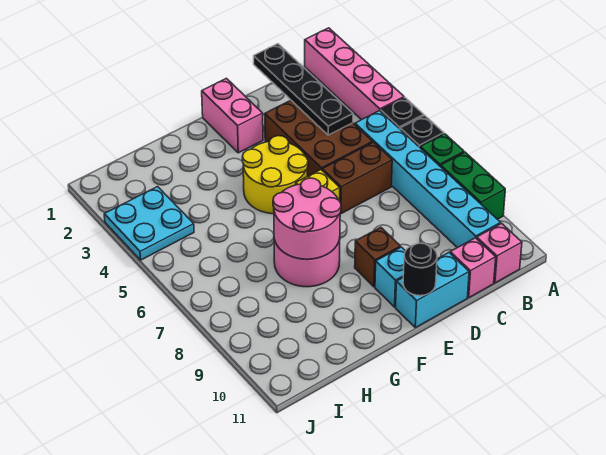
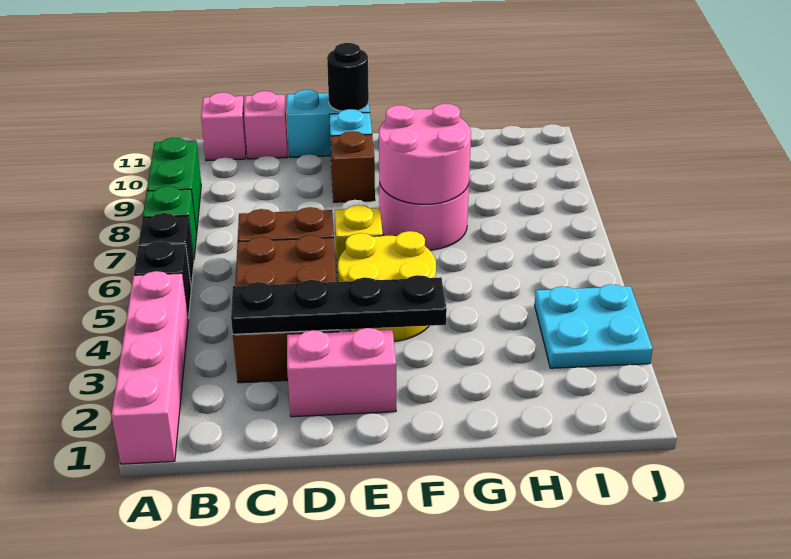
cyan brick B5:B10 level 1 -> none
black plate C1:C4 level 2 -> black plate C3:F3 level 2
pink brick E1:E2 level 1 -> pink brick D2:E2 level 1

